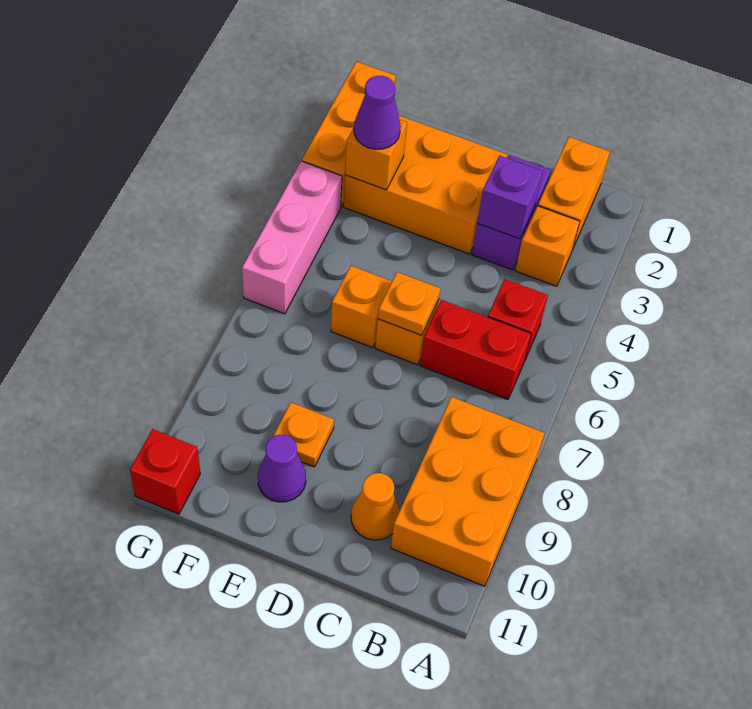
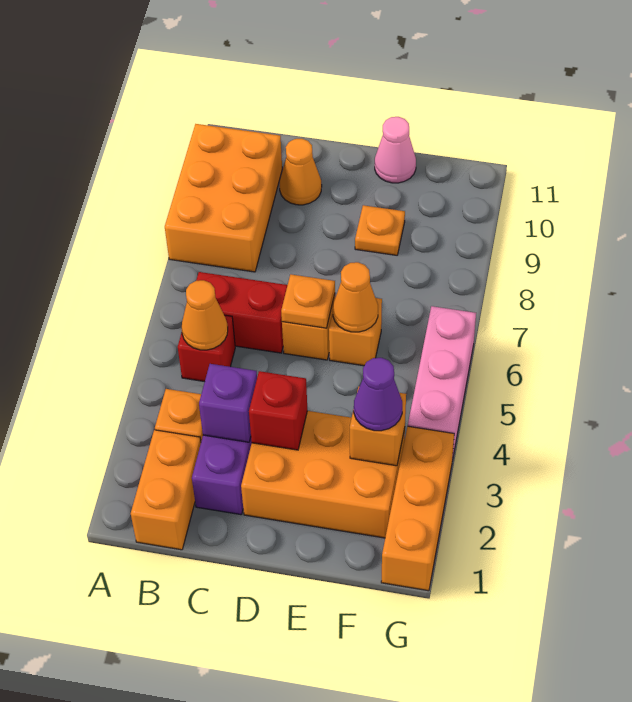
none -> orange cone B5 level 2
none -> orange cone E6 level 2
purple cone E10 level 1 -> none
none -> pink cone E11 level 1
red brick G11 level 1 -> red brick D3 level 2

